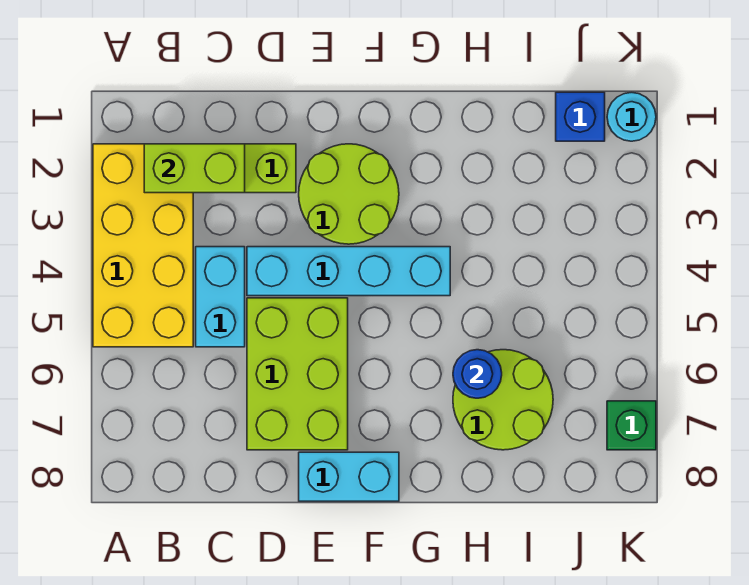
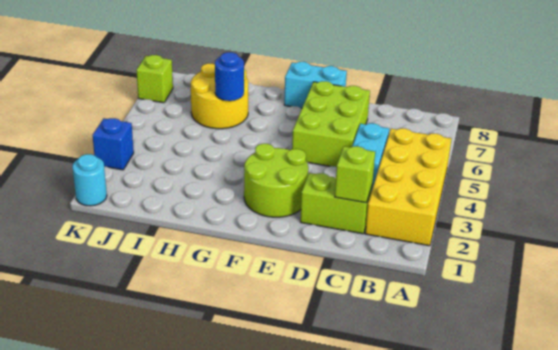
lime brick B2:C2 level 2 -> lime brick C2 level 2
cyan brick D4:G4 level 1 -> none
lime round brick H6:I7 level 1 -> yellow round brick H6:I7 level 1
blue brick J1 level 1 -> blue brick K3 level 1
green brick K7 level 1 -> lime brick K7 level 1

